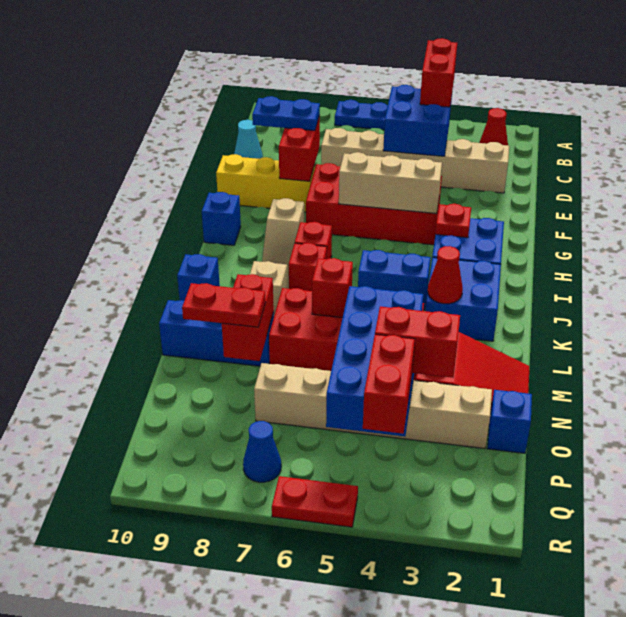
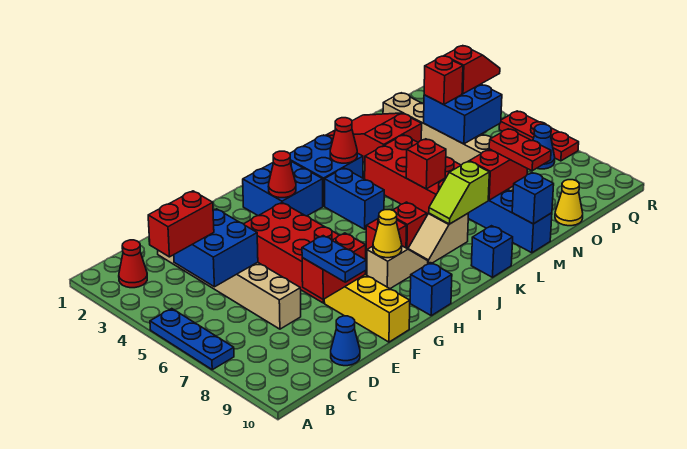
cyan cone D10 level 1 -> blue cone D10 level 1
tan brick G4:G6 level 2 -> none
red plate H3 level 2 -> red cone H3 level 2
none -> yellow cone H8 level 2
none -> lime slope K8:L8 level 2 top L
blue brick M4:P5 level 2 -> blue brick O4:P5 level 2
blue brick O1 level 1 -> blue brick M10 level 2
red brick O3:O4 level 3 -> red brick O4 level 3
none -> yellow cone O10 level 1
red brick P4:Q4 level 3 -> red slope P4:Q4 level 3 top P
red plate R5:R6 level 1 -> red plate R5:R7 level 1

